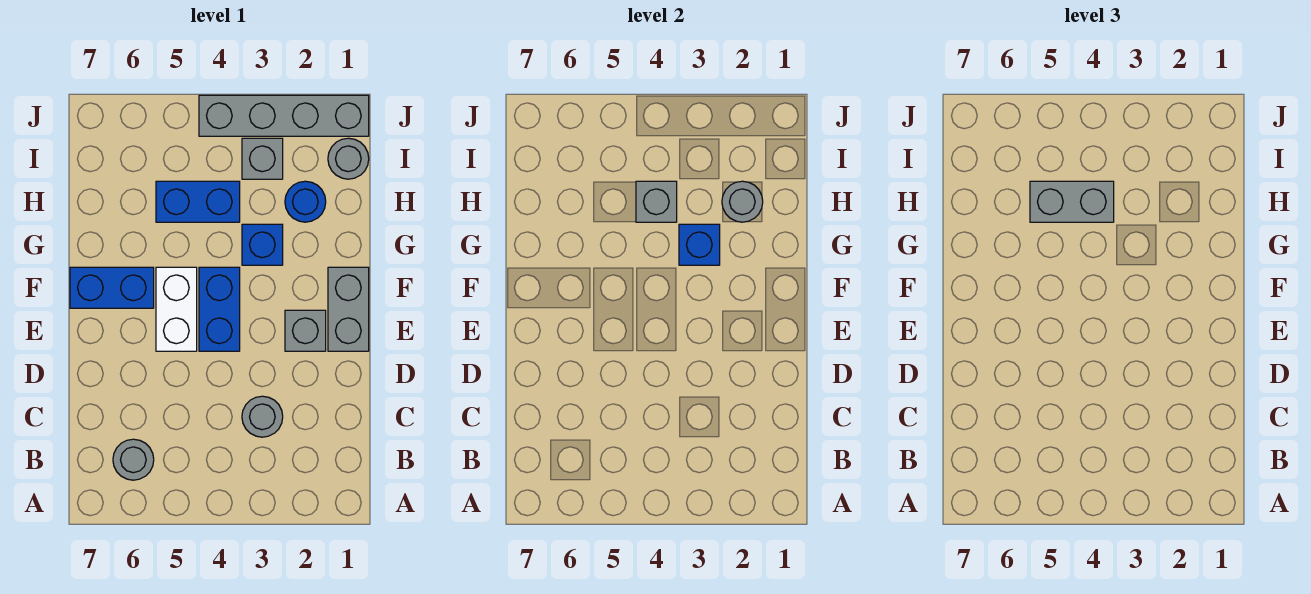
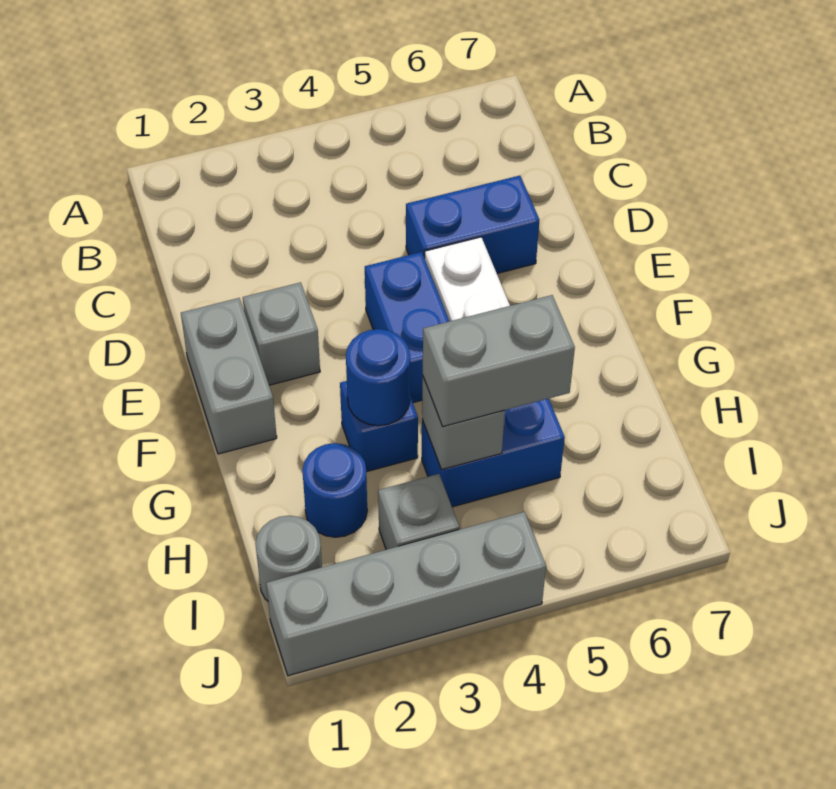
grey round brick B6 level 1 -> none
grey round brick C3 level 1 -> none
blue brick F6:F7 level 1 -> blue brick D5:D6 level 1
blue brick G3 level 2 -> blue round brick G3 level 2
grey round brick H2 level 2 -> none

